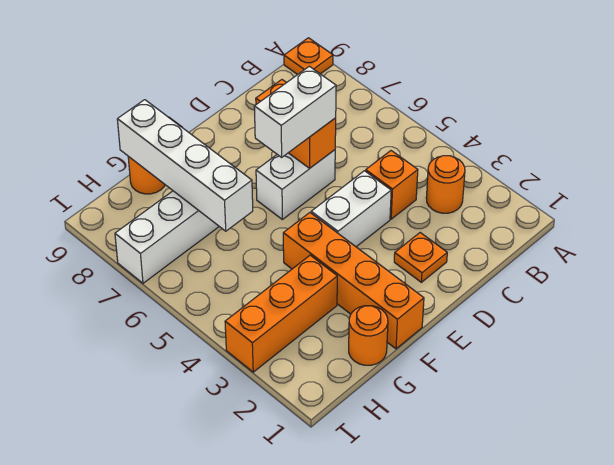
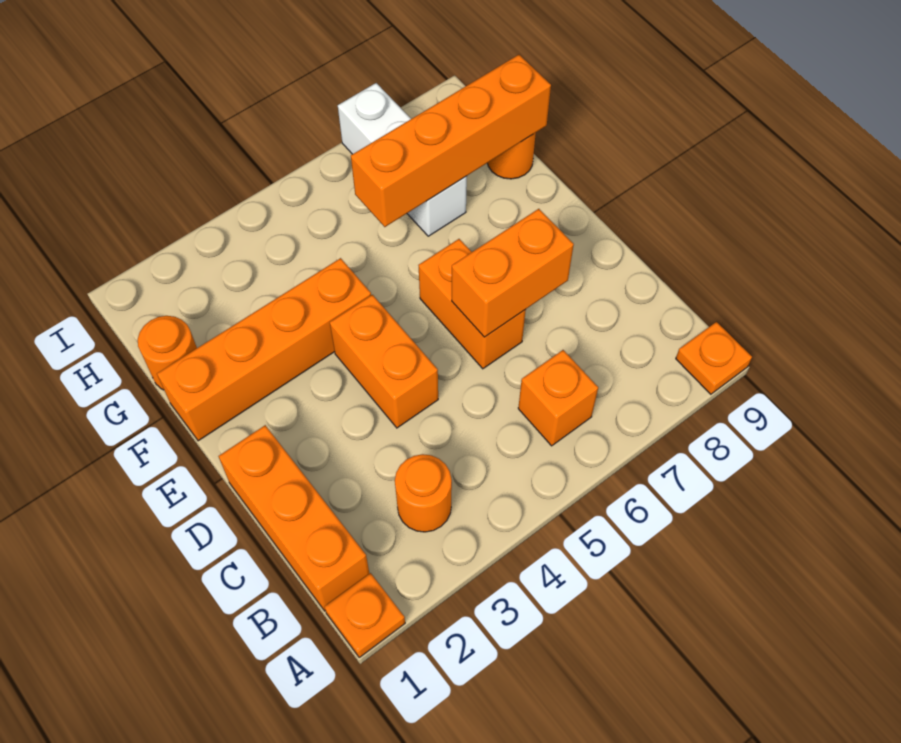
orange brick C4 level 1 -> orange brick B6 level 1
orange plate D2 level 1 -> orange plate A1 level 1
white brick D4:E4 level 1 -> orange brick D4:E4 level 1
white brick D6:E6 level 1 -> orange brick D6:E6 level 1
white brick D6:E6 level 3 -> none
orange brick G3:I3 level 1 -> orange brick B1:D1 level 1
white brick G6:G9 level 2 -> orange brick G6:G9 level 2

